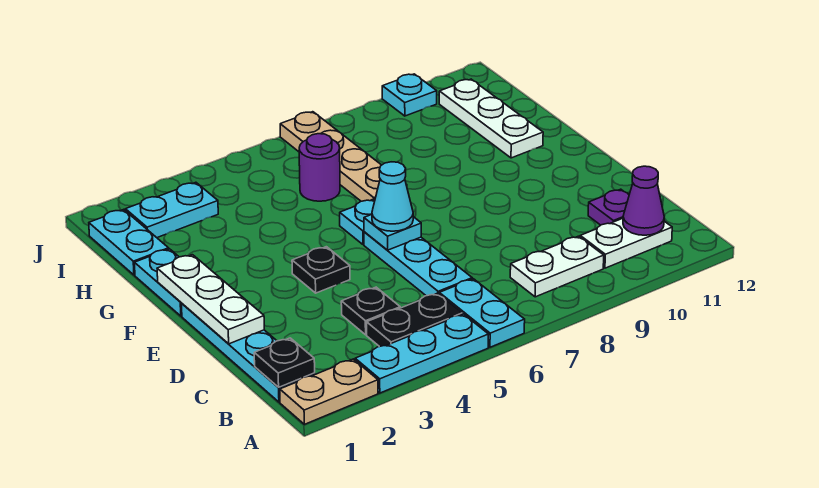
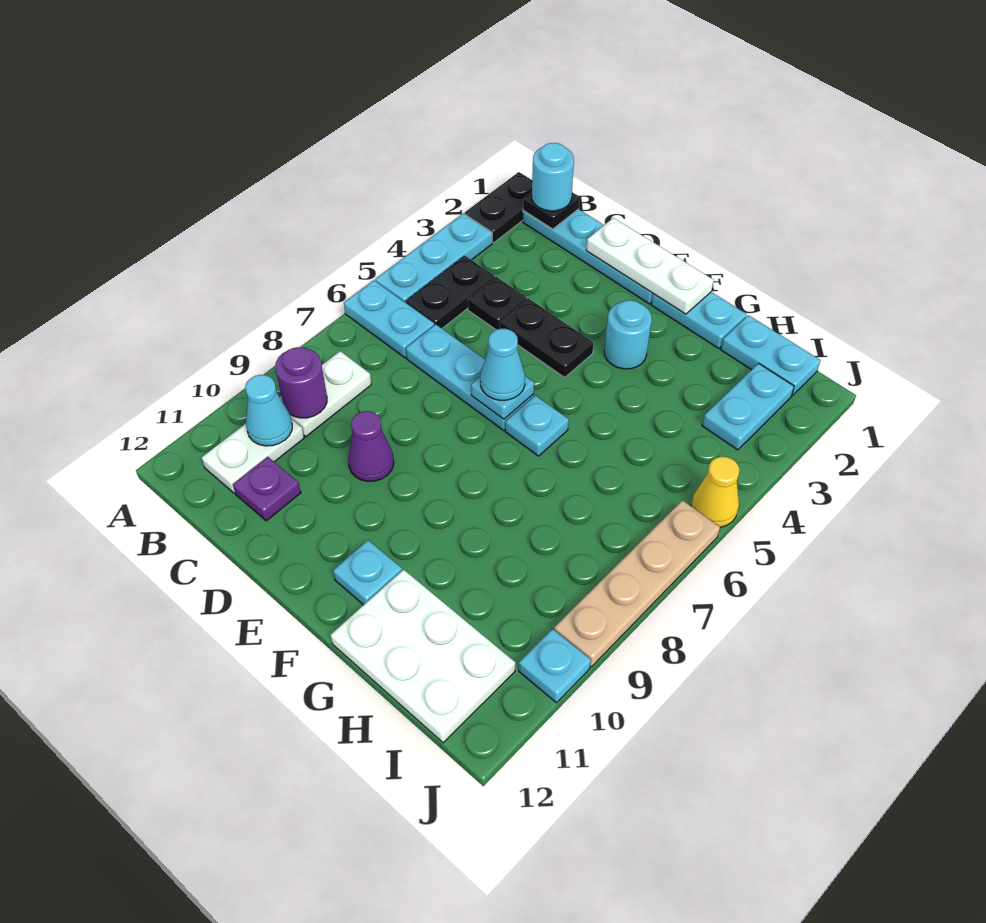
tan plate A1:A2 level 1 -> black plate A1:A2 level 1
none -> cyan round brick B1 level 3
none -> cyan cone B10 level 2
purple cone B11 level 2 -> purple cone D9 level 1
black plate E4 level 1 -> black plate D4:E4 level 1
none -> cyan round brick F3 level 1
none -> cyan plate F11 level 1
tan plate G7:J7 level 1 -> tan plate J6:J9 level 1
white plate G11:I11 level 1 -> white plate G11:I12 level 1
purple round brick H6 level 1 -> purple round brick B9 level 2
none -> yellow cone J5 level 1

